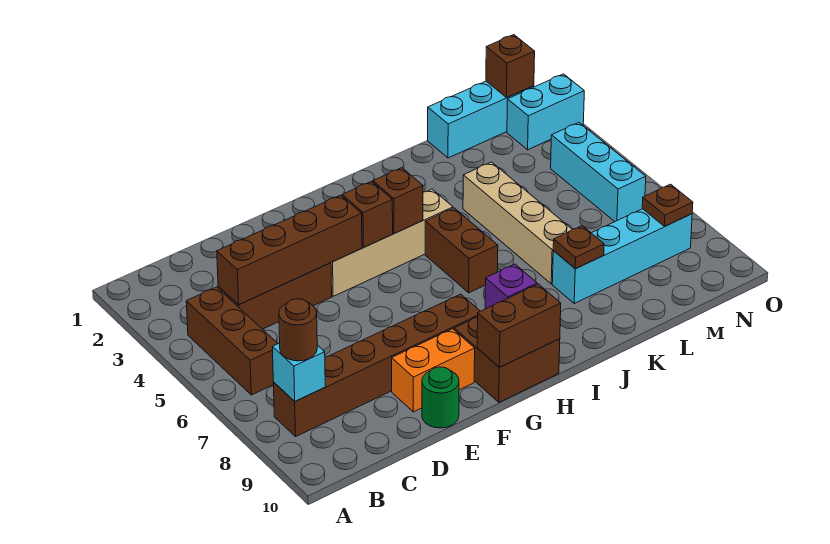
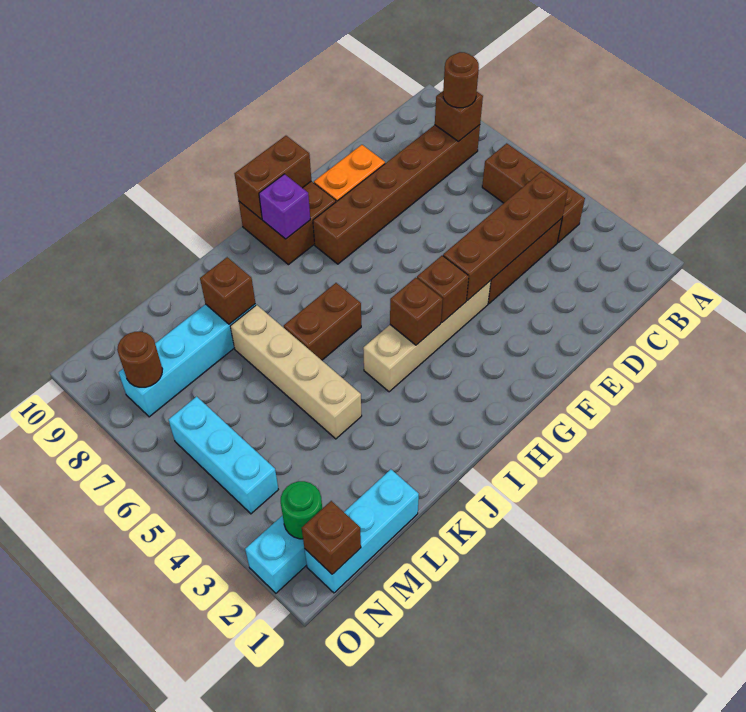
cyan brick B8 level 2 -> brown brick B8 level 2
green round brick E10 level 1 -> green round brick N2 level 2
brown brick I5:I6 level 1 -> brown brick I6:J6 level 1
brown plate K8 level 2 -> brown brick K8 level 2
brown plate N8 level 2 -> brown round brick N8 level 2

